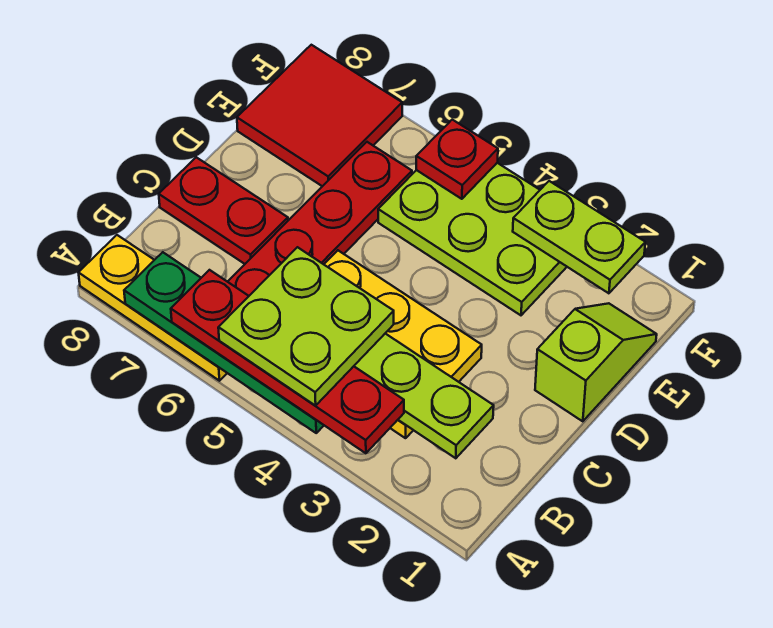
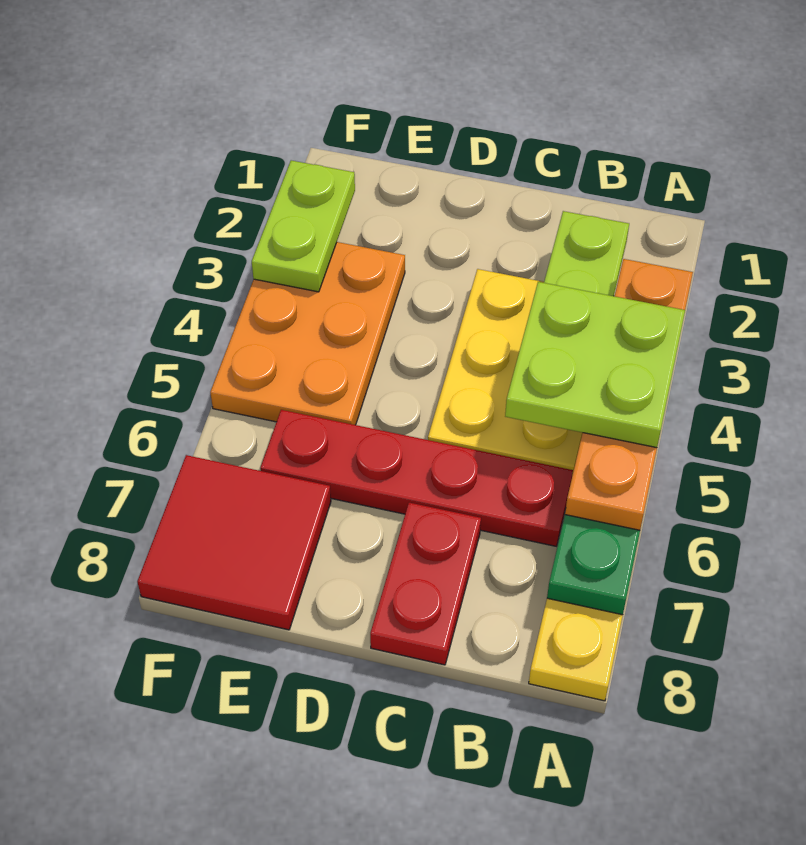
red plate A3:A6 level 3 -> orange plate A3:A6 level 3
lime slope D1:E1 level 1 top D -> none
lime plate E3:F5 level 1 -> orange plate E3:F5 level 1
red plate F5 level 2 -> none

